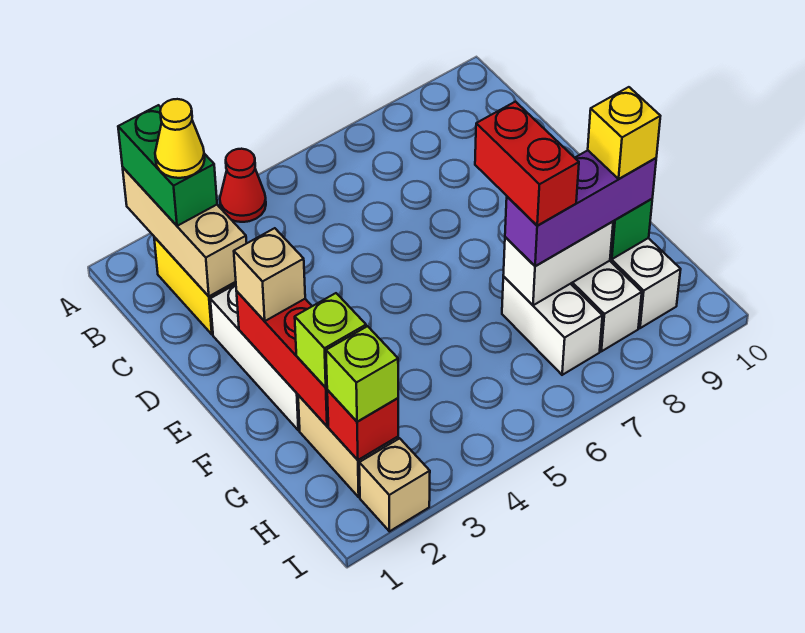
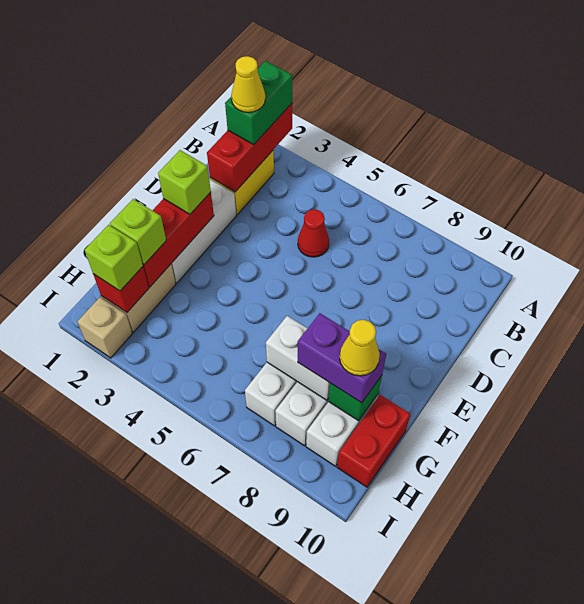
tan brick A2:C2 level 2 -> red brick A2:C2 level 2
red cone A4 level 1 -> red cone C5 level 1
tan brick E2 level 3 -> lime brick E2 level 3
red brick F7:G7 level 4 -> red brick G10:H10 level 1
purple brick G7:G9 level 3 -> purple brick G8:G9 level 3
yellow brick G9 level 4 -> yellow cone G9 level 4

